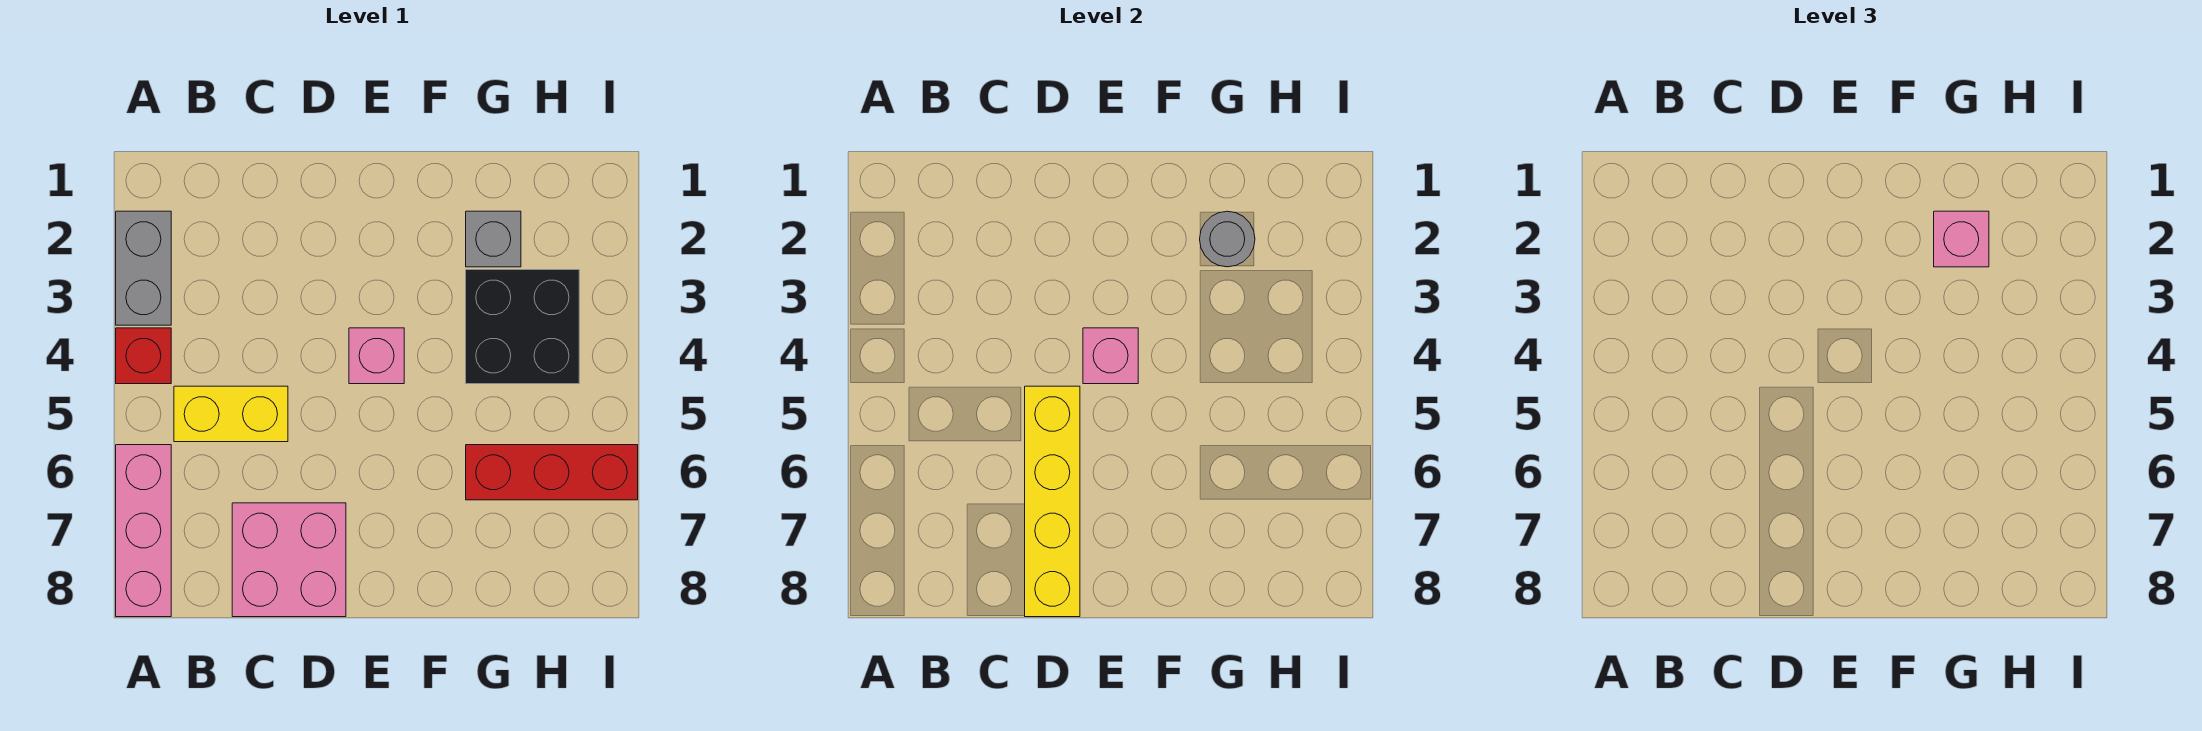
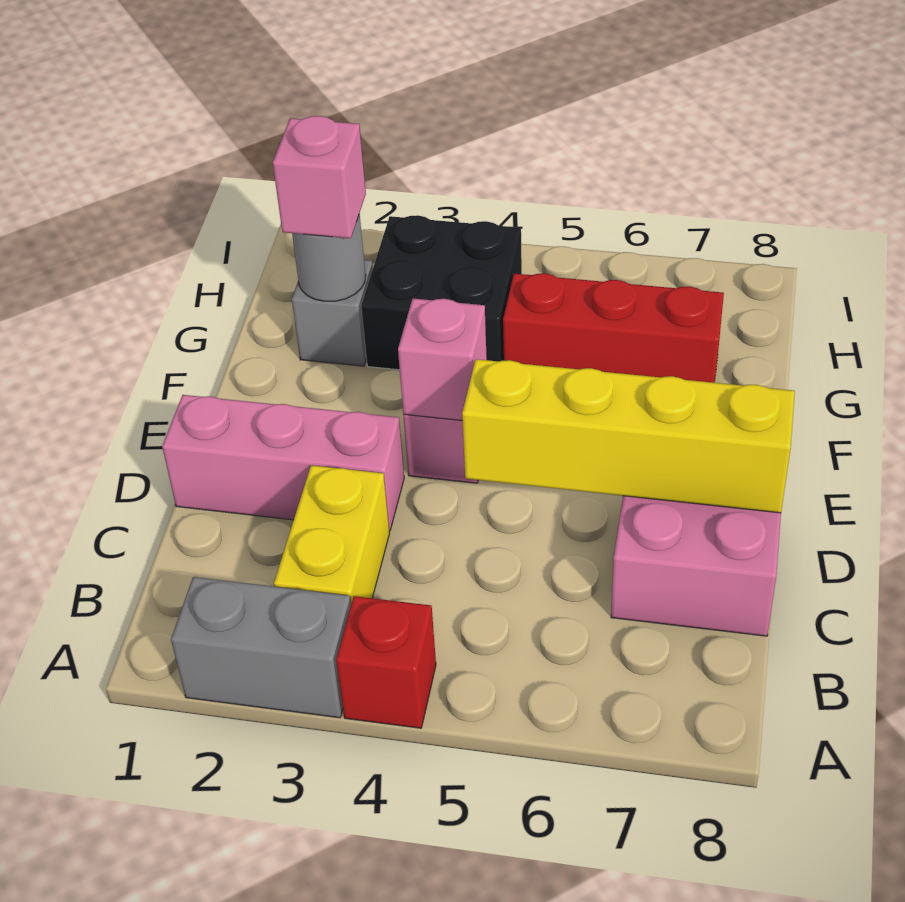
pink brick A6:A8 level 1 -> pink brick D1:D3 level 1
yellow brick B5:C5 level 1 -> yellow brick B3:C3 level 1
red brick G6:I6 level 1 -> red brick G5:G7 level 1

